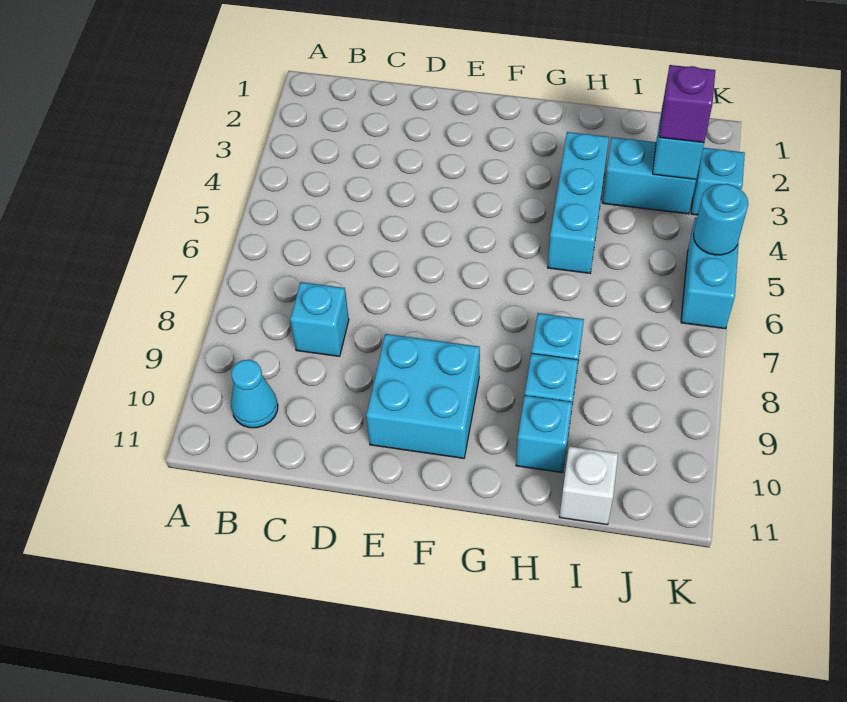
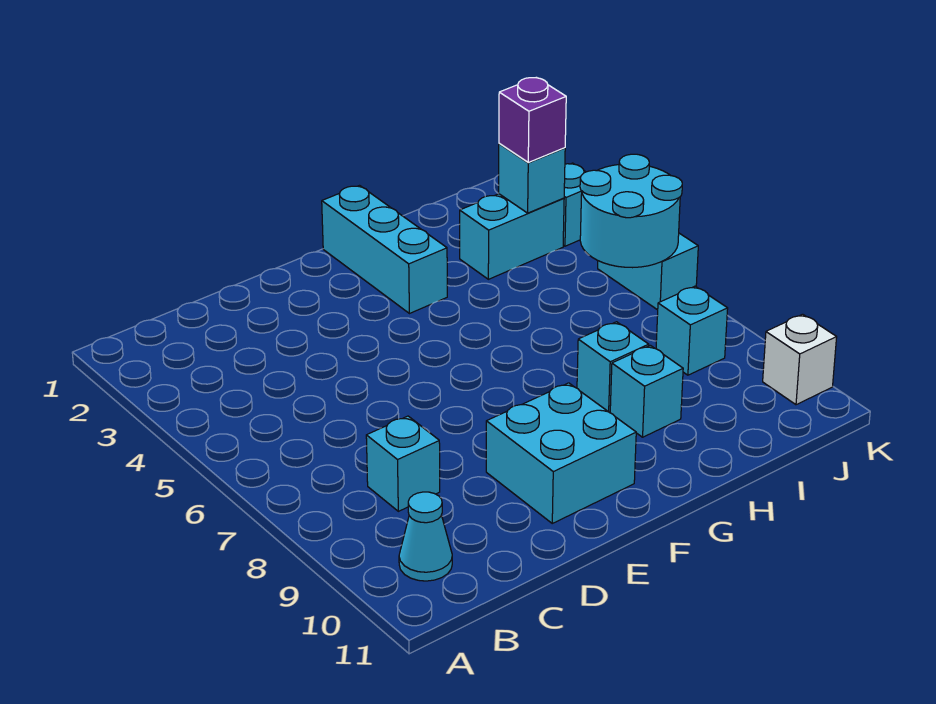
cyan brick H3:H5 level 1 -> cyan brick G1:G3 level 1
cyan brick H10 level 1 -> cyan brick J8 level 1
white brick I11 level 1 -> white brick K10 level 1
cyan round brick K5 level 2 -> cyan round brick J5:K6 level 2

